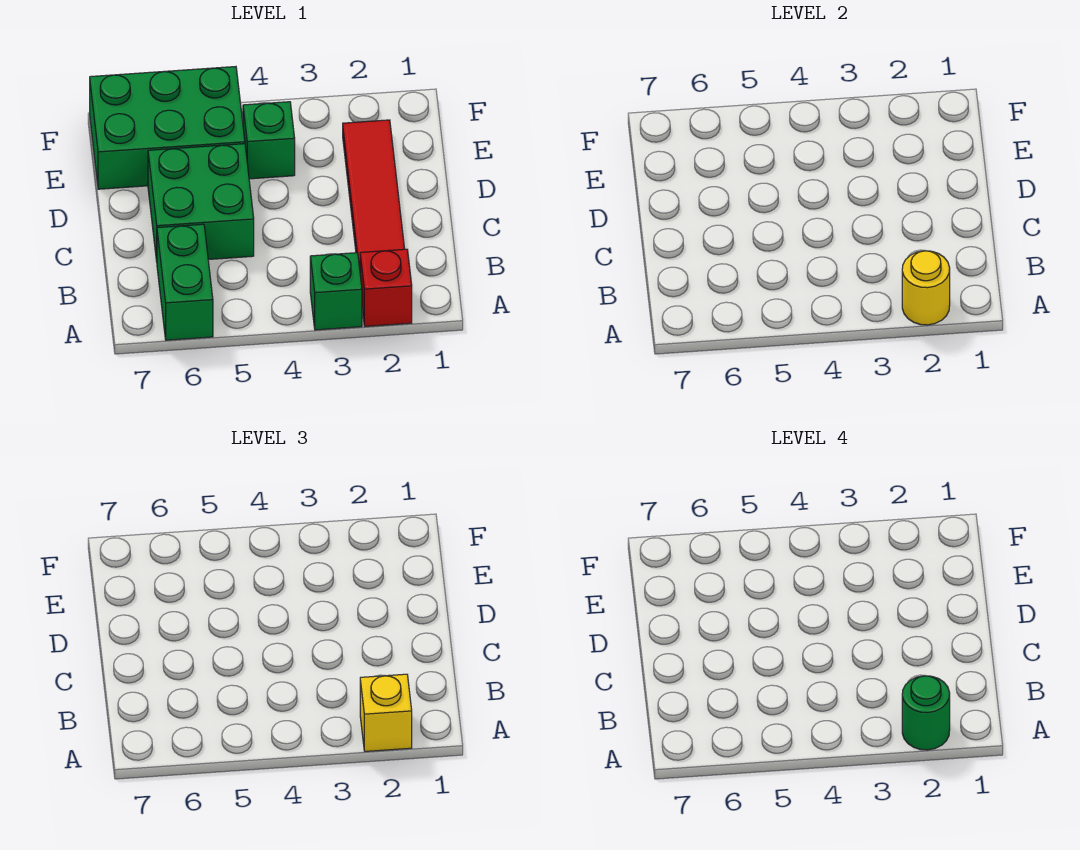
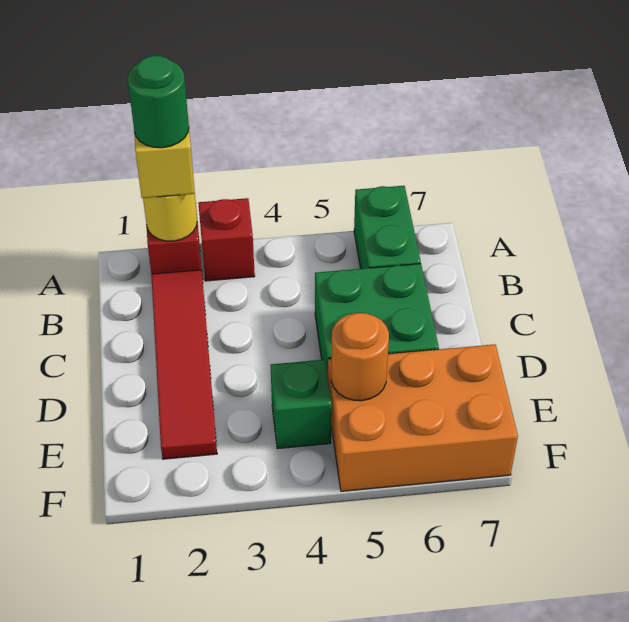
green brick A3 level 1 -> red brick A3 level 1
green brick E5:F7 level 1 -> orange brick E5:F7 level 1
none -> orange round brick E5 level 2

